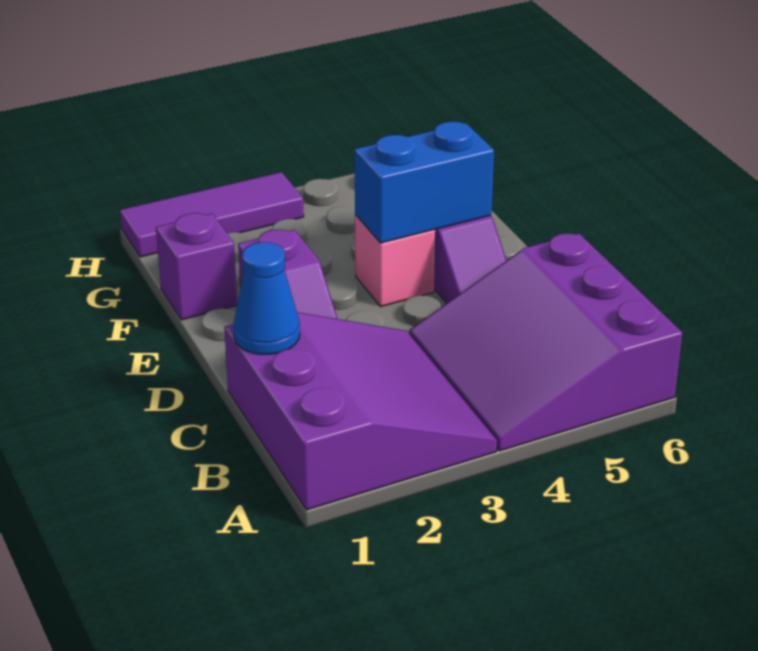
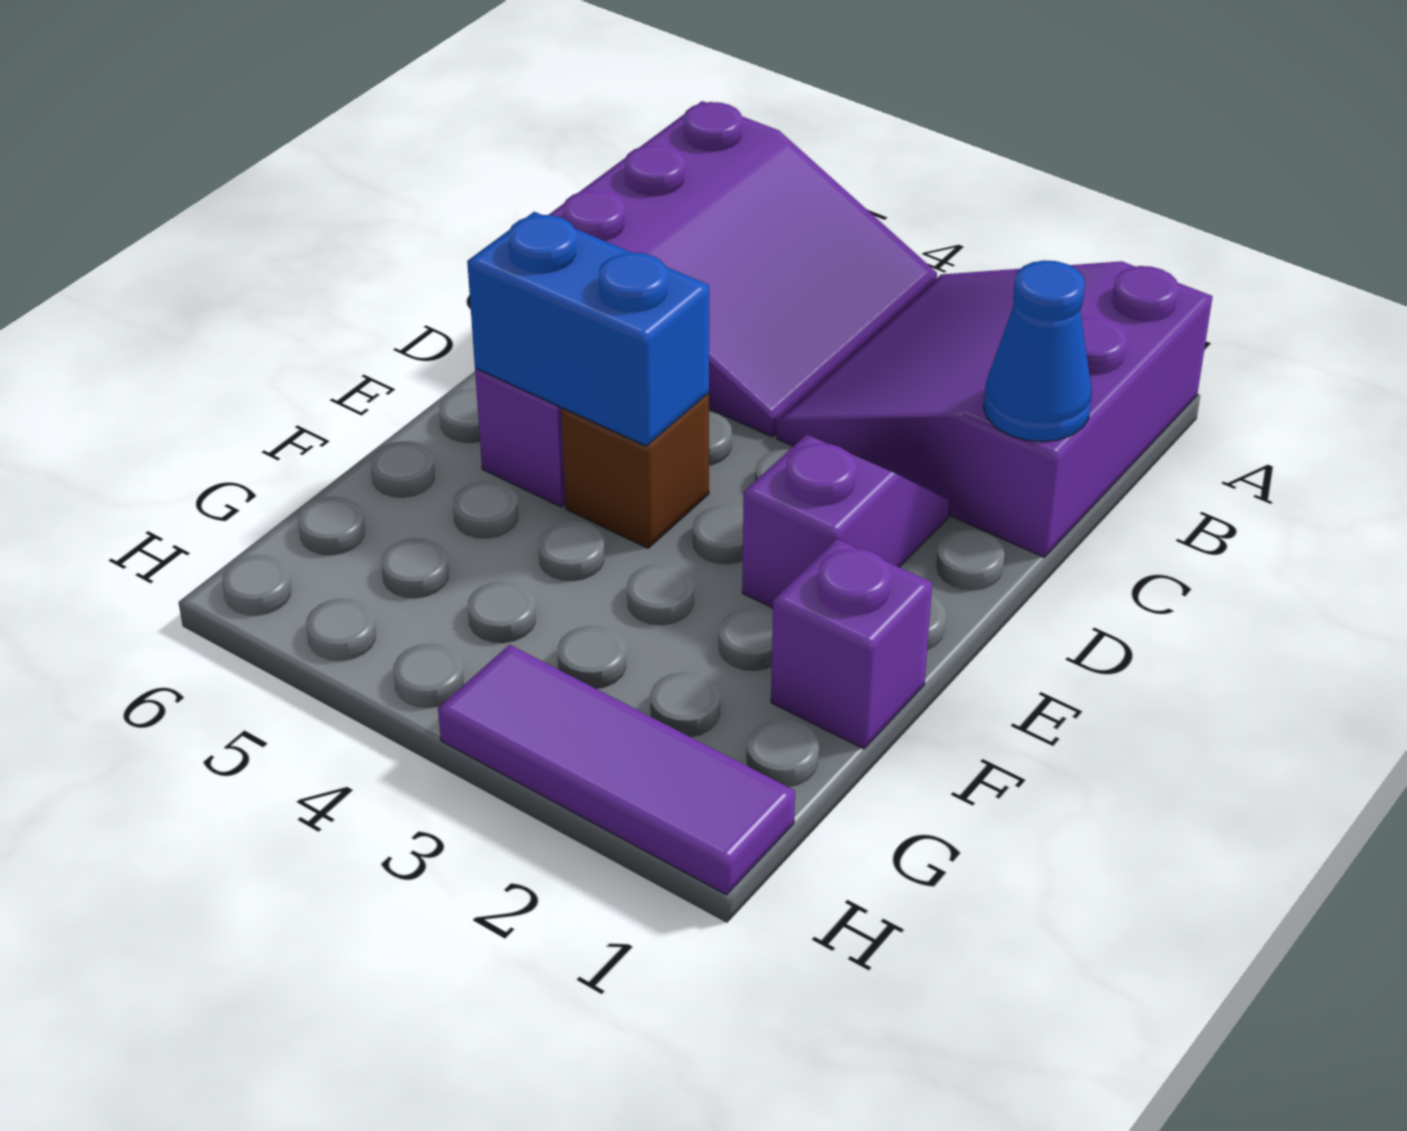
pink brick E4 level 1 -> brown brick E4 level 1

